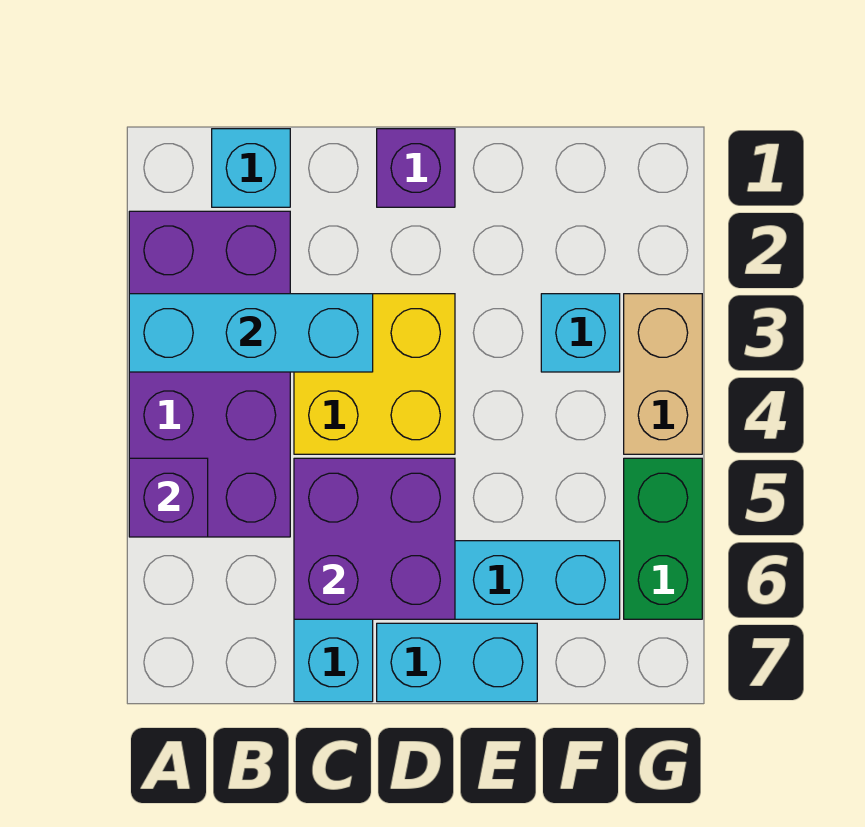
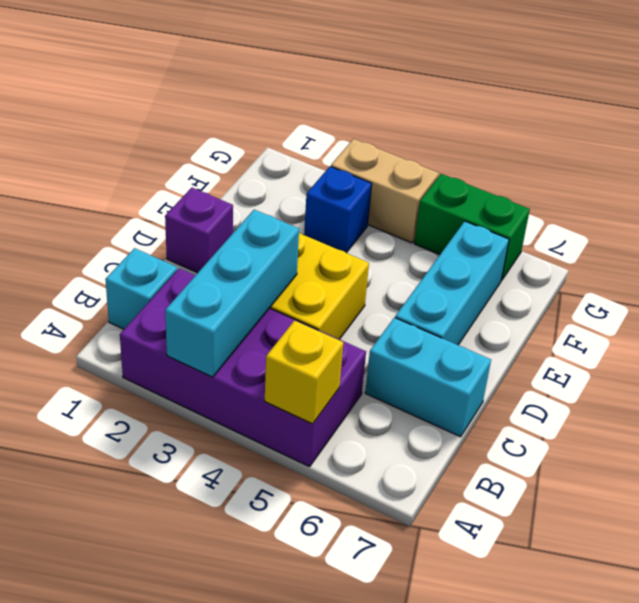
purple brick A5 level 2 -> yellow brick A5 level 2
purple brick C5:D6 level 2 -> none
cyan brick D7:E7 level 1 -> none
cyan brick F3 level 1 -> blue brick F3 level 1

